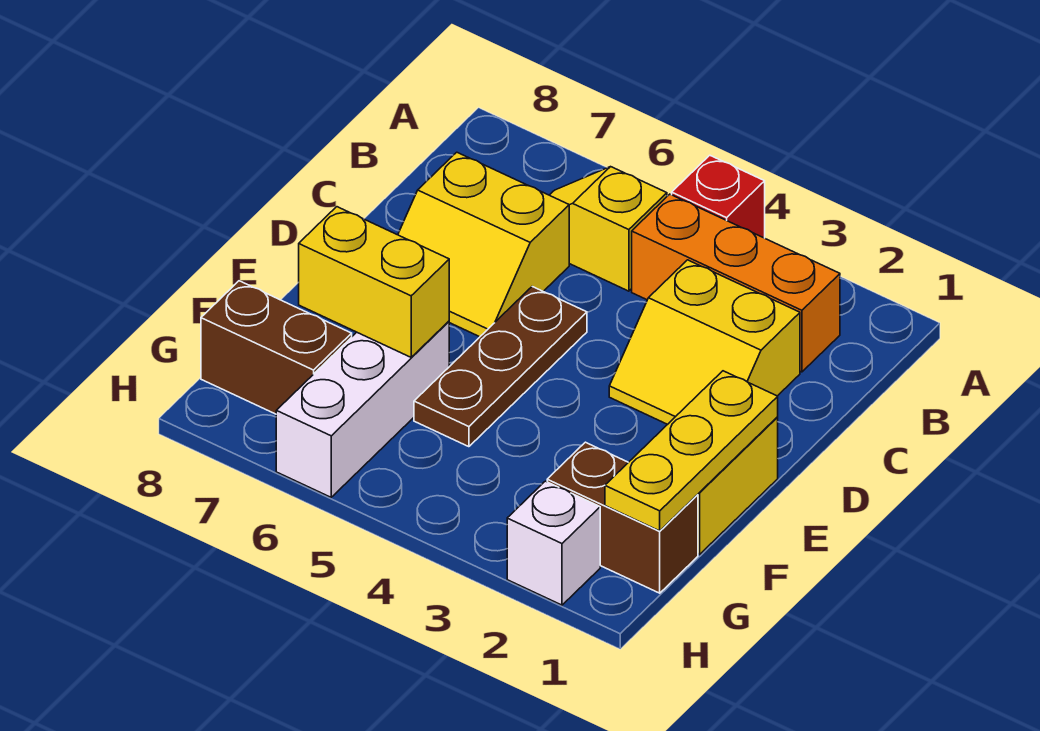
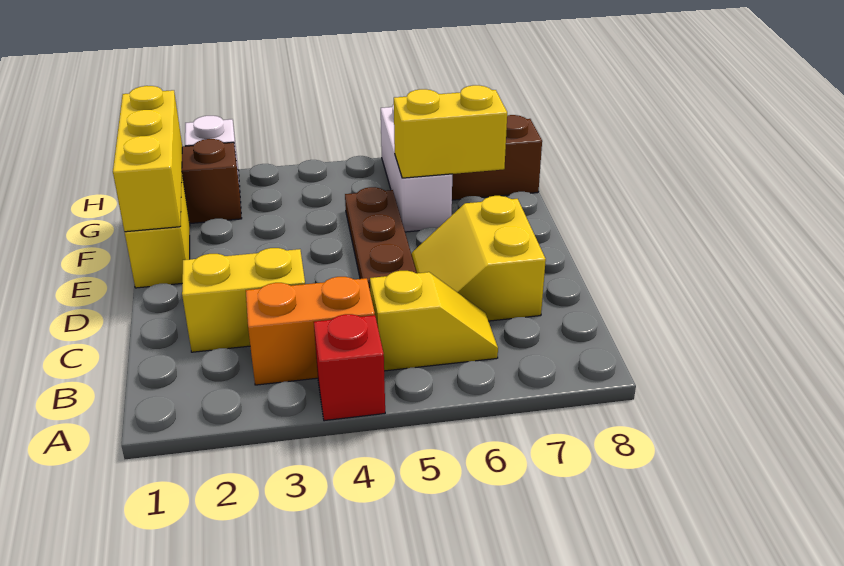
orange brick B2:B4 level 1 -> orange brick B3:B4 level 1
yellow slope C6:D7 level 1 top C -> yellow slope C6:D7 level 1 top 7
yellow plate E1:G1 level 2 -> yellow brick E1:G1 level 2

